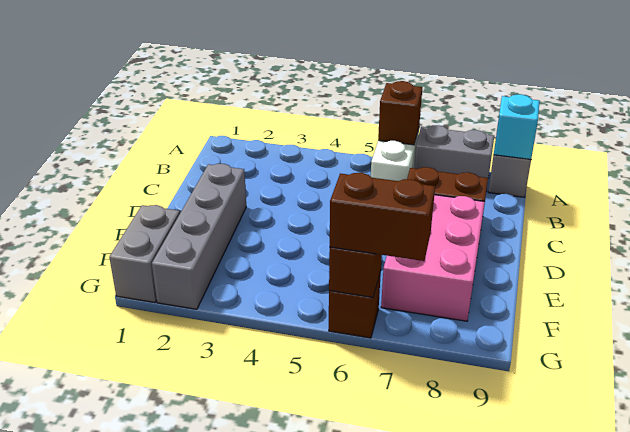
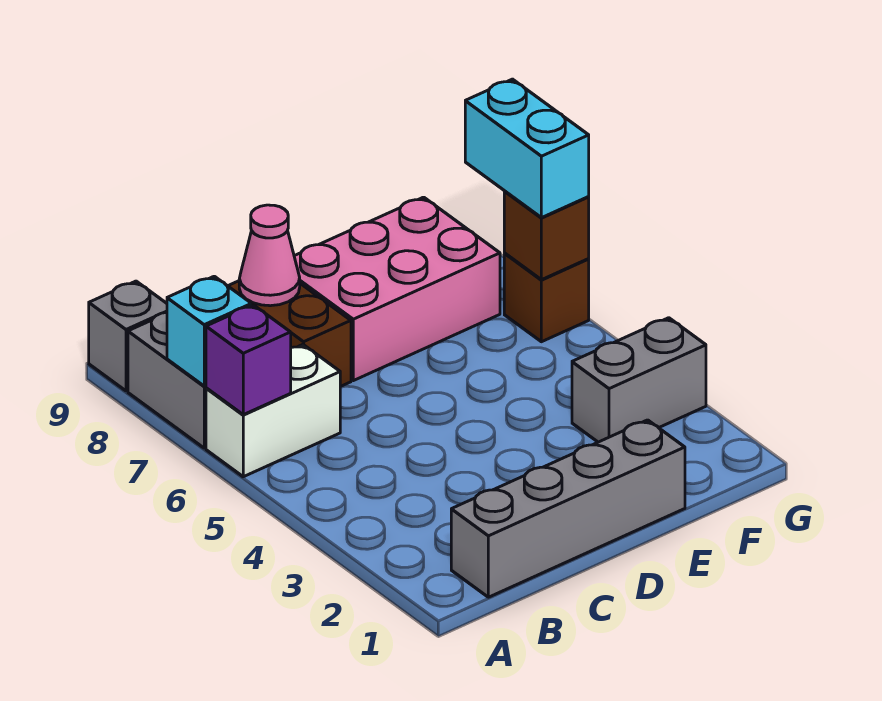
brown brick A6 level 2 -> purple brick A6 level 2
cyan brick A9 level 2 -> cyan brick A7 level 2
none -> pink cone C8 level 2
grey brick D2:G2 level 1 -> grey brick B1:E1 level 1
grey brick F1:G1 level 1 -> grey brick F3:G3 level 1
brown brick G6:G7 level 3 -> cyan brick G6:G7 level 3

